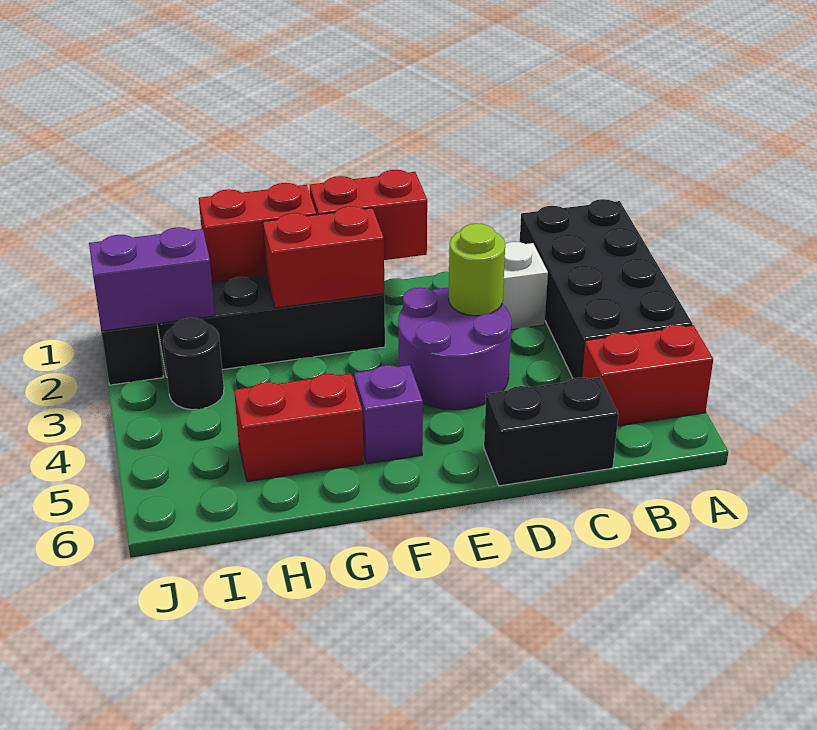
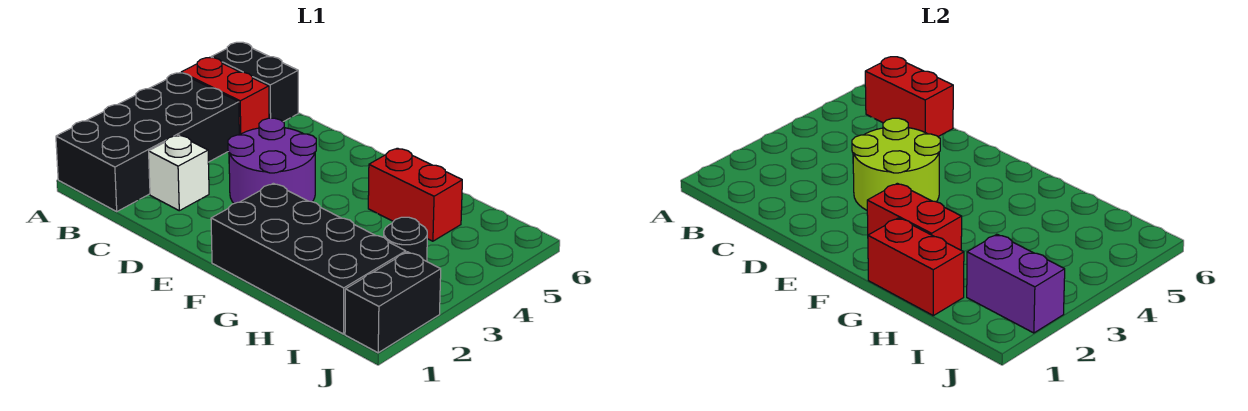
black brick C6:D6 level 1 -> black brick A6:B6 level 1
lime round brick D3 level 2 -> lime round brick D3:E4 level 2
red brick E1:F1 level 2 -> red brick B6:C6 level 2
purple brick F5 level 1 -> none

